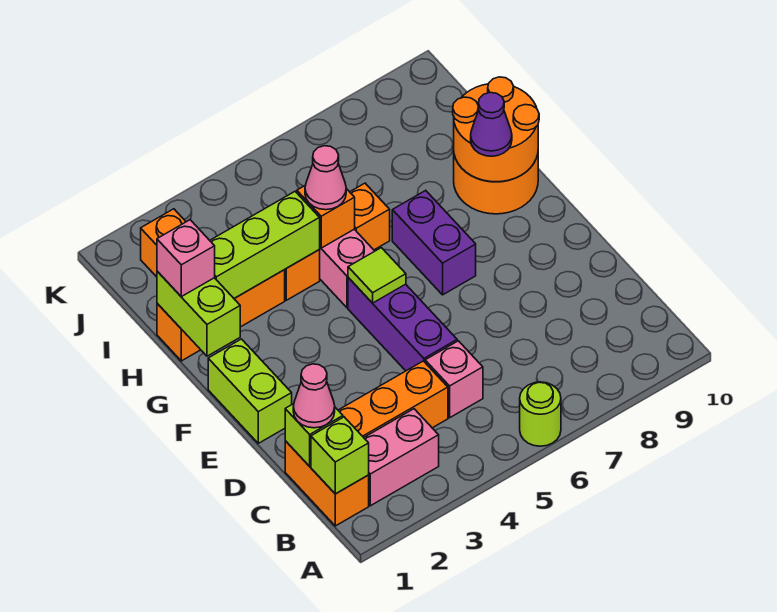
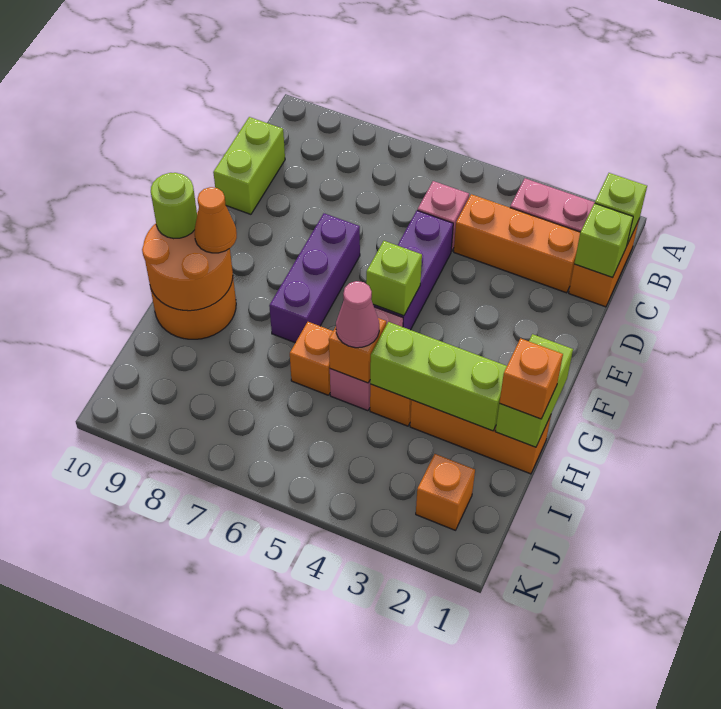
lime round brick A6 level 1 -> lime round brick G10 level 3
pink cone C1 level 3 -> none
lime brick E1:F1 level 1 -> lime brick C10:D10 level 1
lime tile F5 level 2 -> lime brick F5 level 2
purple brick F7:G7 level 1 -> purple brick E7:G7 level 1
purple cone G9 level 3 -> orange cone G9 level 3
pink brick H1 level 3 -> orange brick H1 level 3

